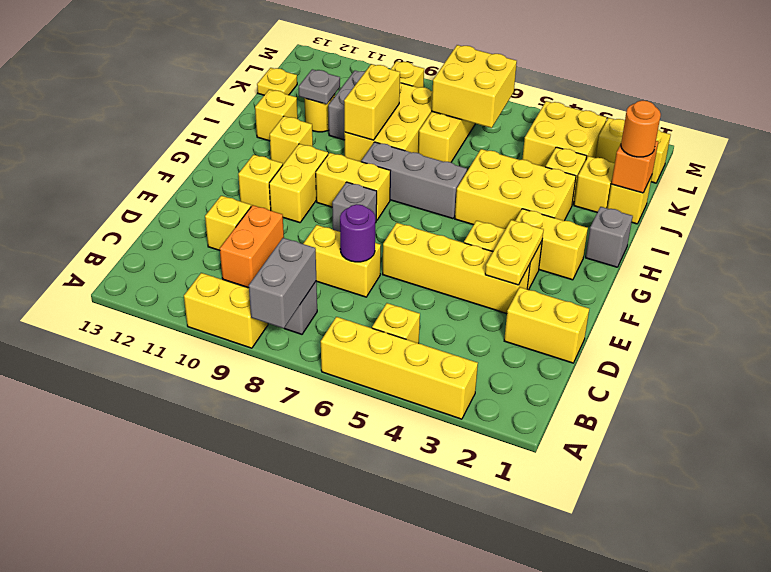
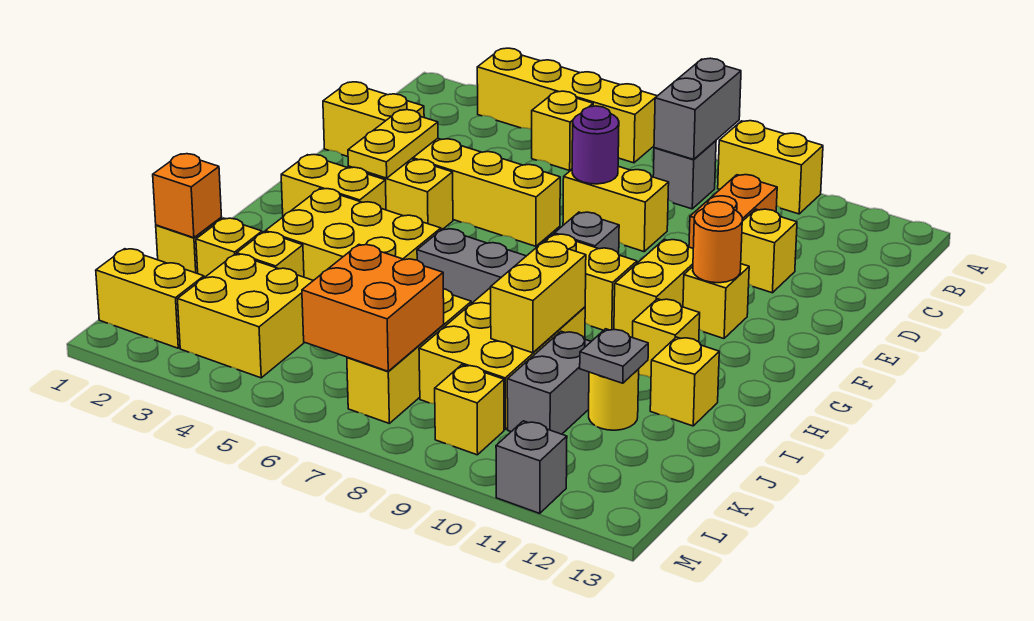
grey brick H1 level 1 -> grey brick M11 level 1
orange round brick J1 level 3 -> orange round brick F11 level 2
yellow brick K6:L7 level 2 -> orange brick K6:L7 level 2
yellow plate K13 level 1 -> none

